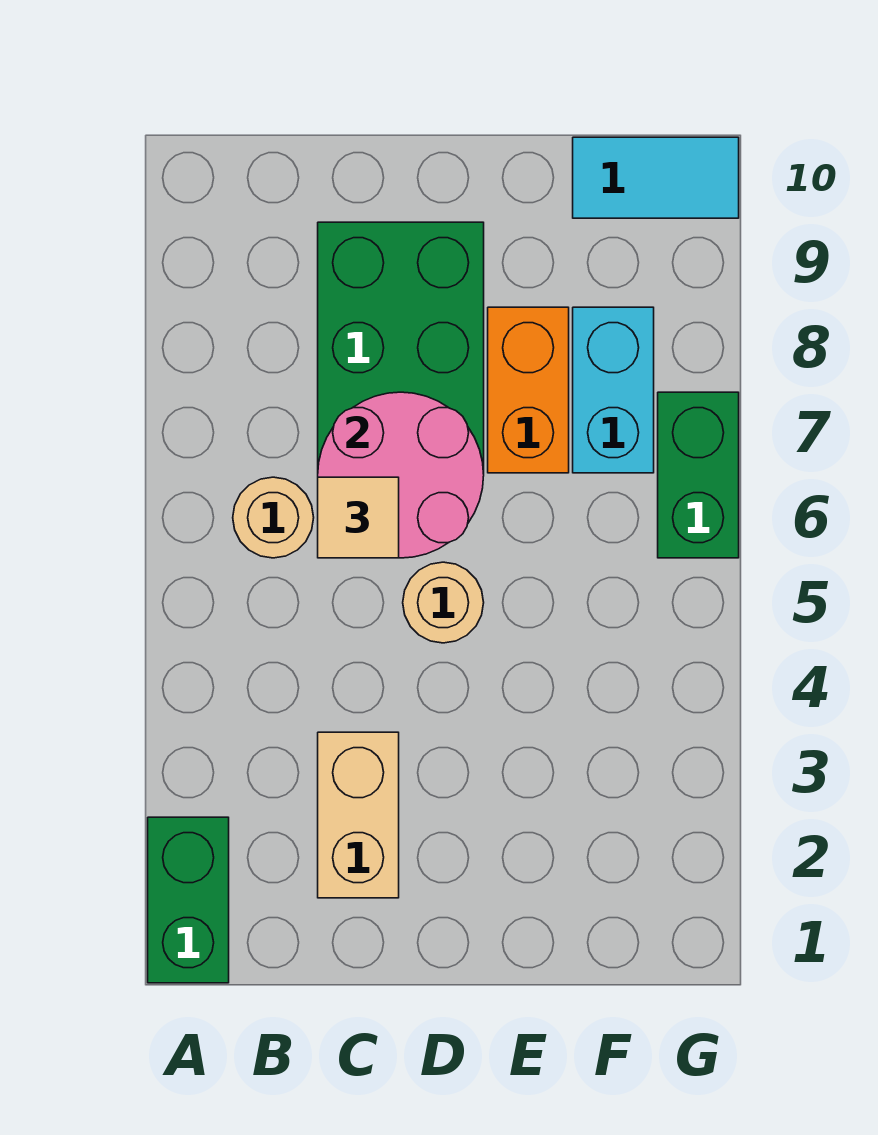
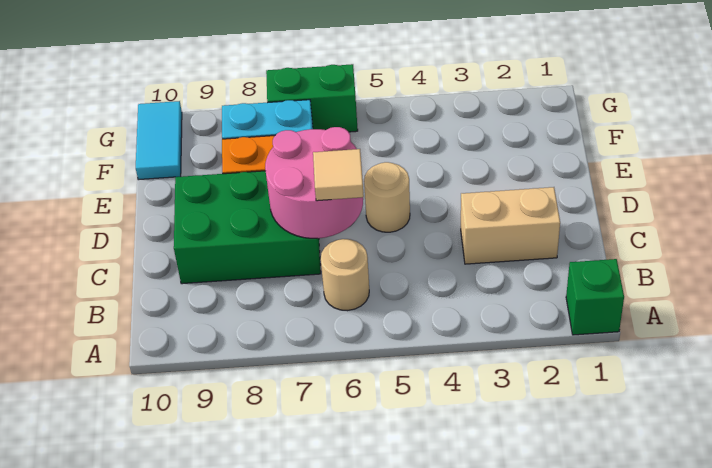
green brick A1:A2 level 1 -> green brick A1 level 1

